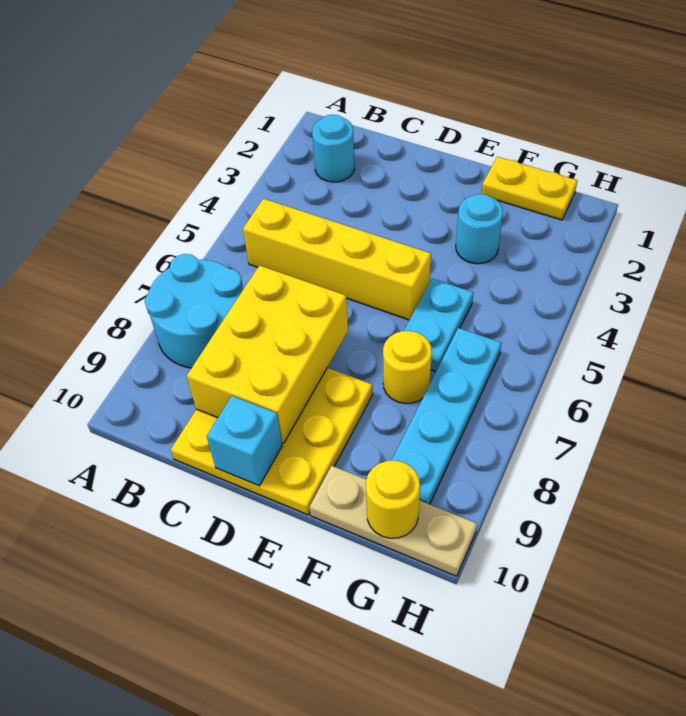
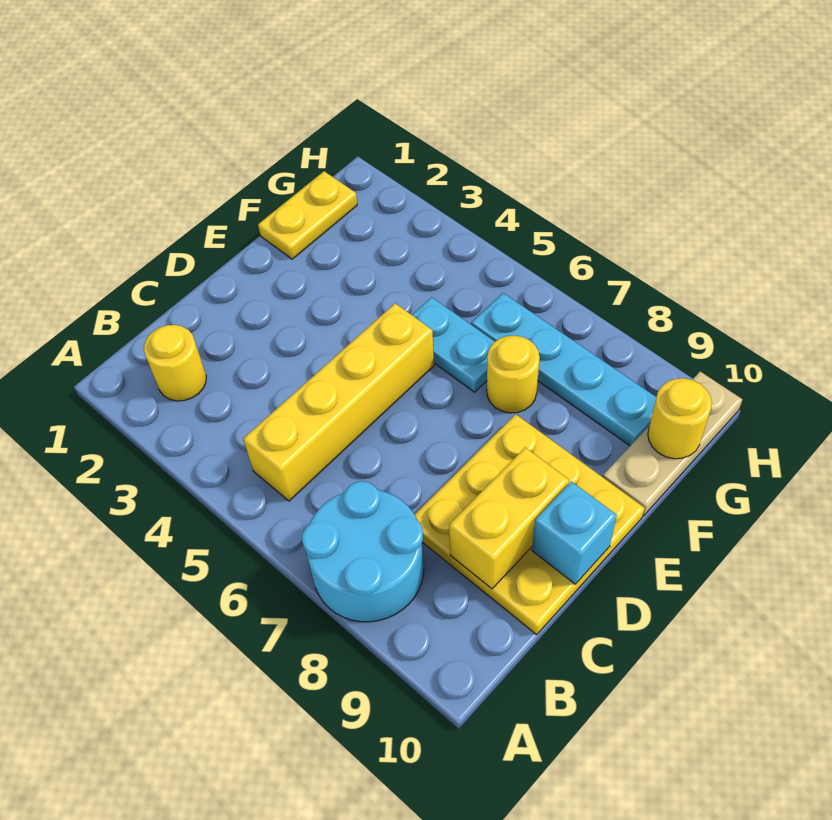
cyan round brick B2 level 1 -> yellow round brick B2 level 1
yellow brick C7:D9 level 2 -> yellow brick C9:D9 level 2
cyan round brick F3 level 1 -> none

